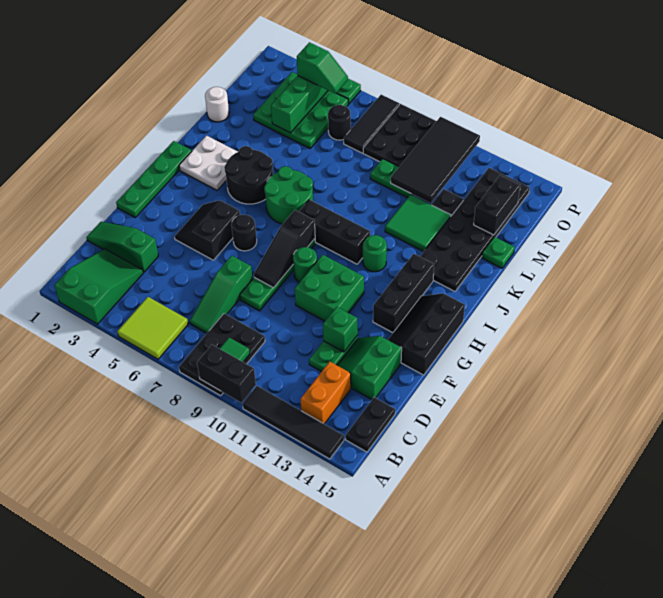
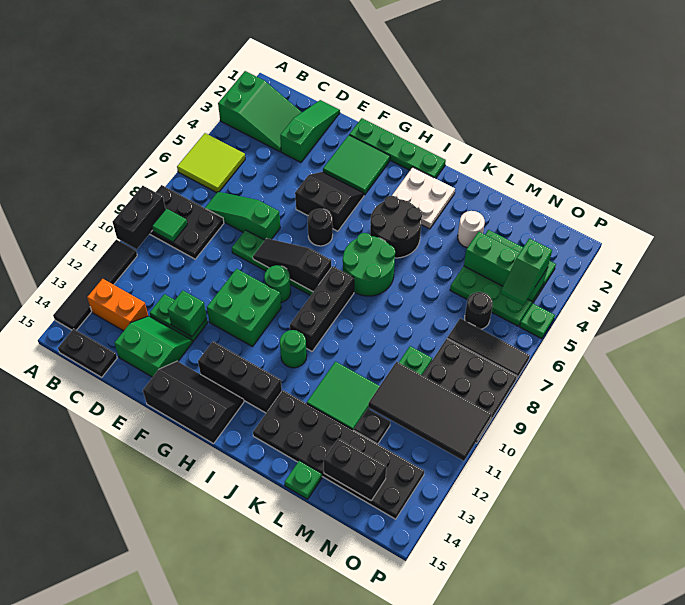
none -> green tile F2:G3 level 1
white round brick L1 level 1 -> white round brick L3 level 1

